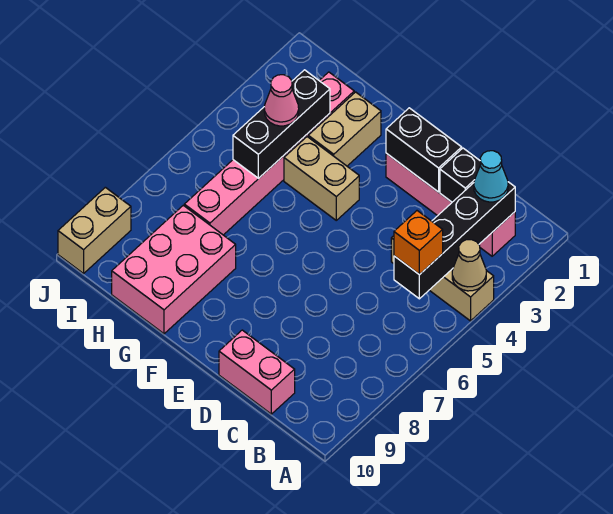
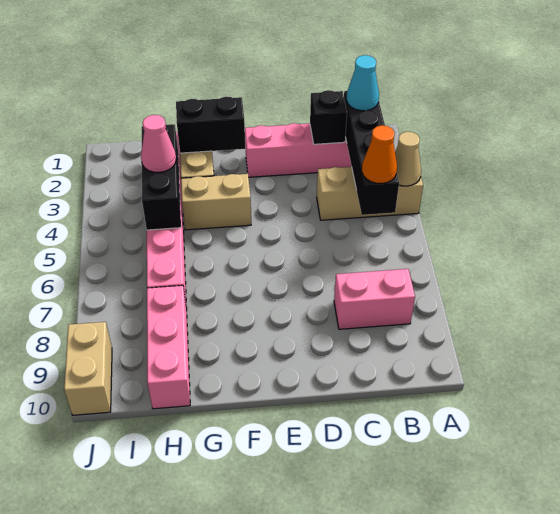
orange brick B5 level 3 -> orange cone B5 level 3
pink brick C10:D10 level 1 -> pink brick B8:C8 level 1
black brick D2:E2 level 2 -> black brick F2:G2 level 2
pink brick G8:H10 level 1 -> pink brick H8:H10 level 1

